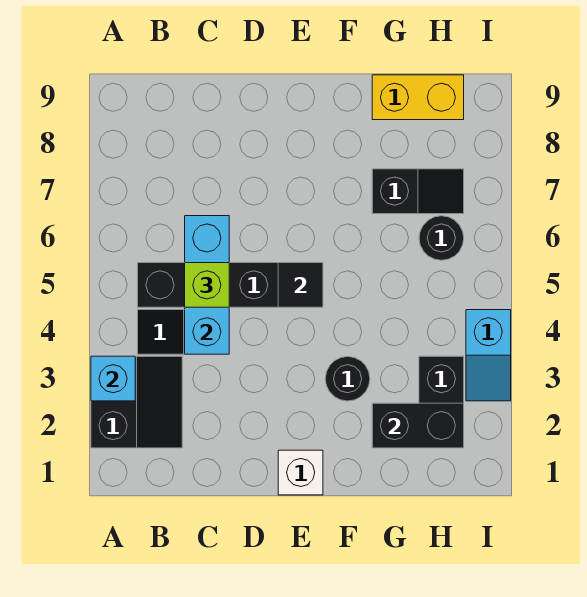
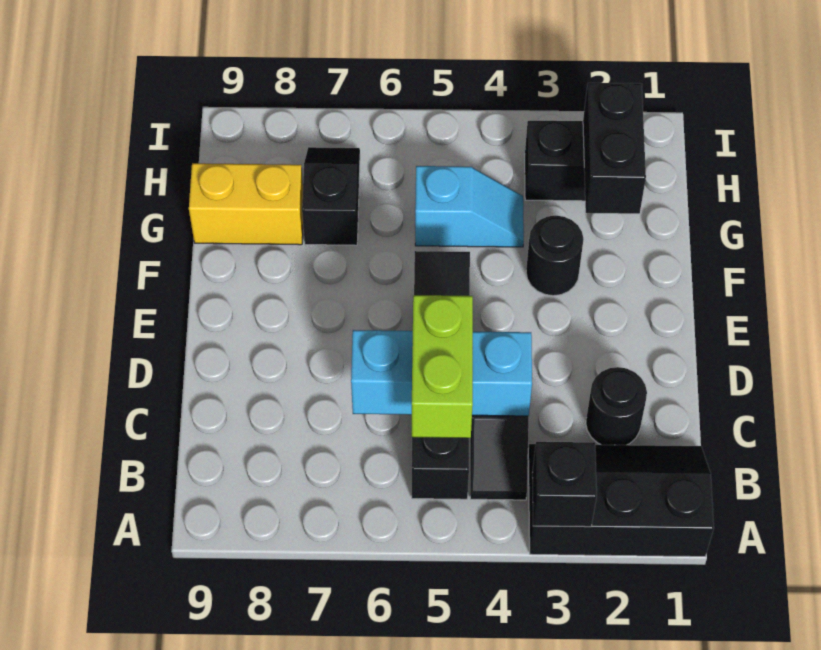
black slope A2:B3 level 1 top A -> black slope A1:B3 level 1 top A
cyan brick A3 level 2 -> black brick A3 level 2
lime brick C5 level 3 -> lime brick B5:C5 level 3
white brick E1 level 1 -> none
yellow brick G9:H9 level 1 -> yellow brick G8:G9 level 1
black round brick H6 level 1 -> black round brick C2 level 1
cyan slope I3:I4 level 1 top 4 -> cyan slope G4:G5 level 1 top 5

